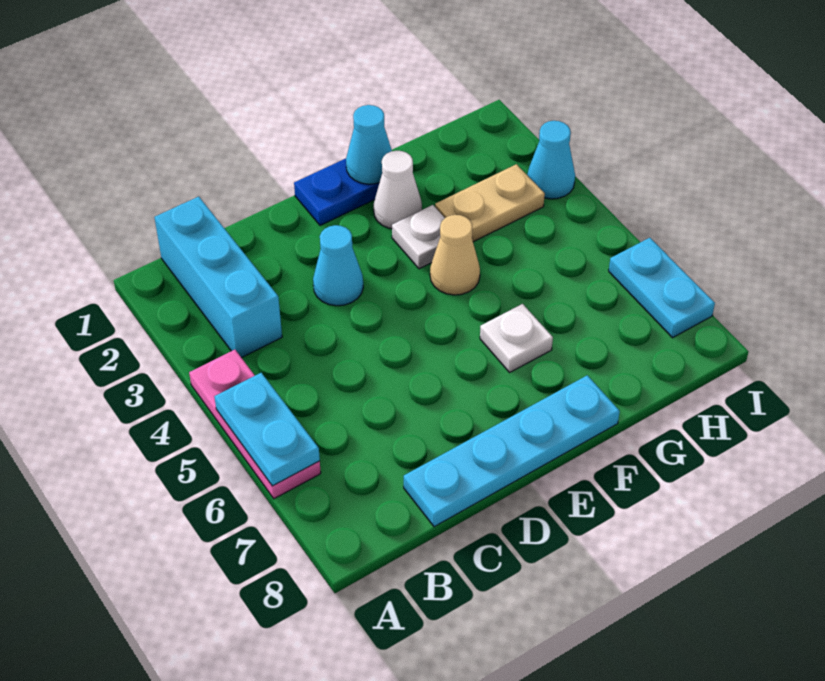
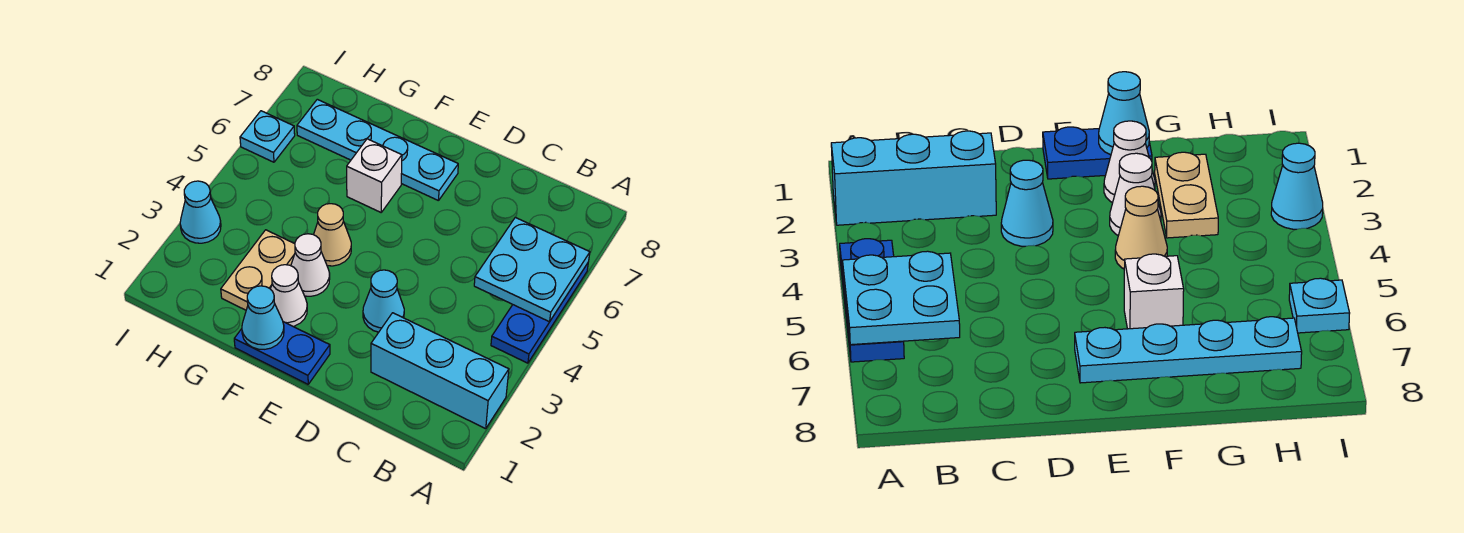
pink plate A4:A6 level 1 -> blue plate A4:A6 level 1
cyan plate A5:A6 level 2 -> cyan plate A5:B6 level 2
cyan brick B1:B3 level 1 -> cyan brick A2:C2 level 1
cyan plate C8:F8 level 1 -> cyan plate E7:H7 level 1
white plate F3 level 1 -> white cone F3 level 1
white plate F6 level 1 -> white brick F6 level 1
tan plate G3:H3 level 1 -> tan plate G2:G3 level 1
cyan plate I6:I7 level 1 -> cyan plate I6 level 1

